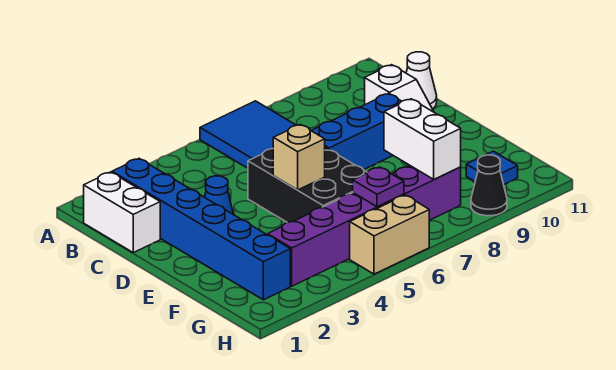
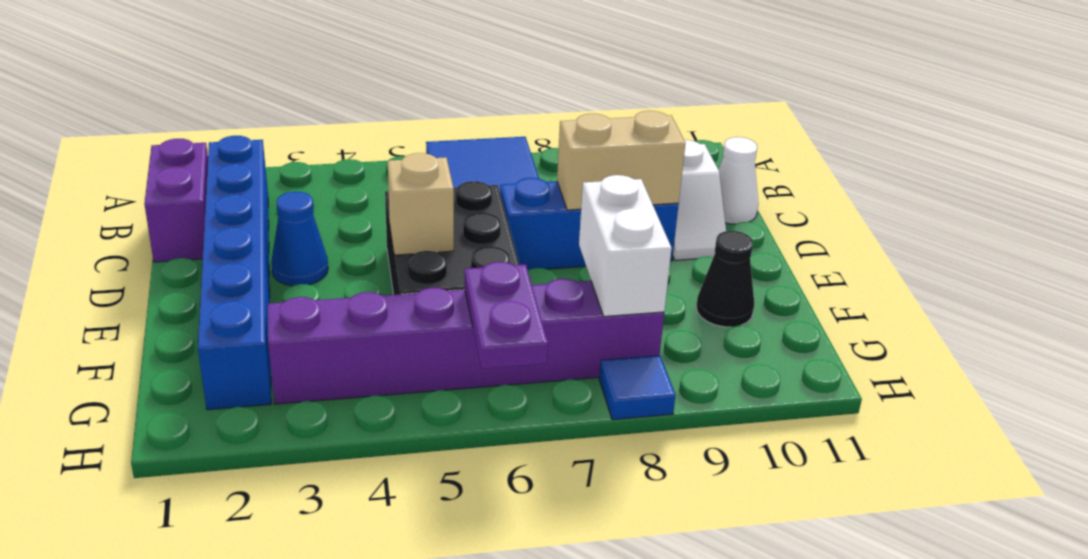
white brick B1:C1 level 1 -> purple brick B1:C1 level 1
purple plate G6 level 2 -> purple plate G6:H6 level 2
blue tile G10 level 1 -> blue tile H8 level 1
tan brick H5:H6 level 1 -> tan brick D8:D9 level 2
black cone H9 level 1 -> black cone F10 level 1

